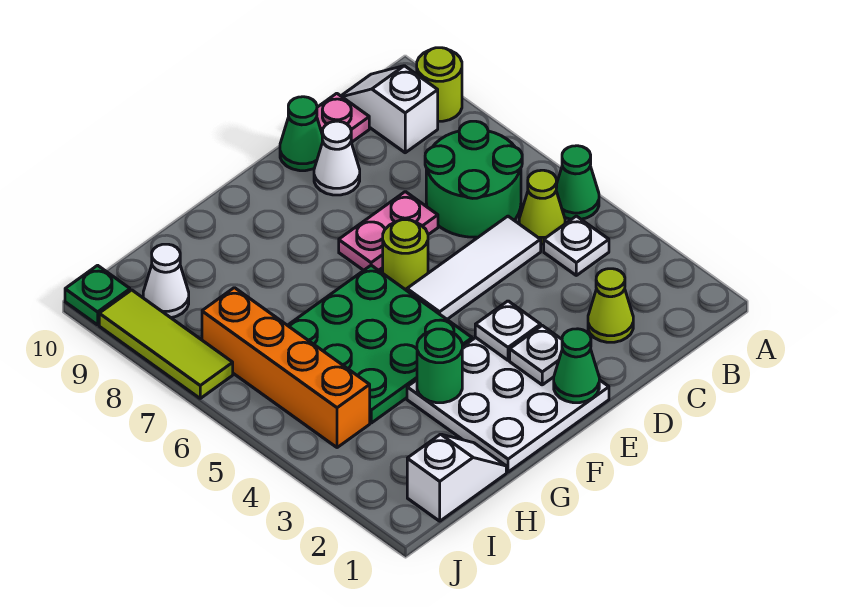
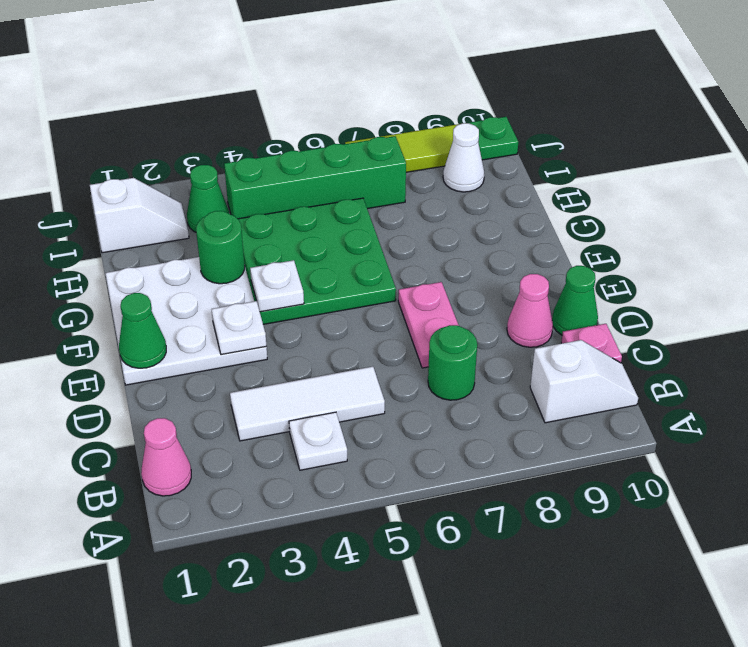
green cone A5 level 1 -> green cone I3 level 1
lime round brick A9 level 1 -> none
none -> pink cone B1 level 1
lime cone B5 level 1 -> none
green round brick B6:C7 level 1 -> green round brick C7 level 1
lime cone C2 level 1 -> none
white tile C5:E5 level 1 -> white tile C3:C5 level 1
white cone D9 level 1 -> pink cone D9 level 1
white plate E2 level 2 -> white plate F4 level 2
lime round brick E6 level 1 -> none
white slope H1:I1 level 1 top I -> white slope I1:I2 level 1 top 1
orange brick I4:I7 level 1 -> green brick I4:I7 level 1

